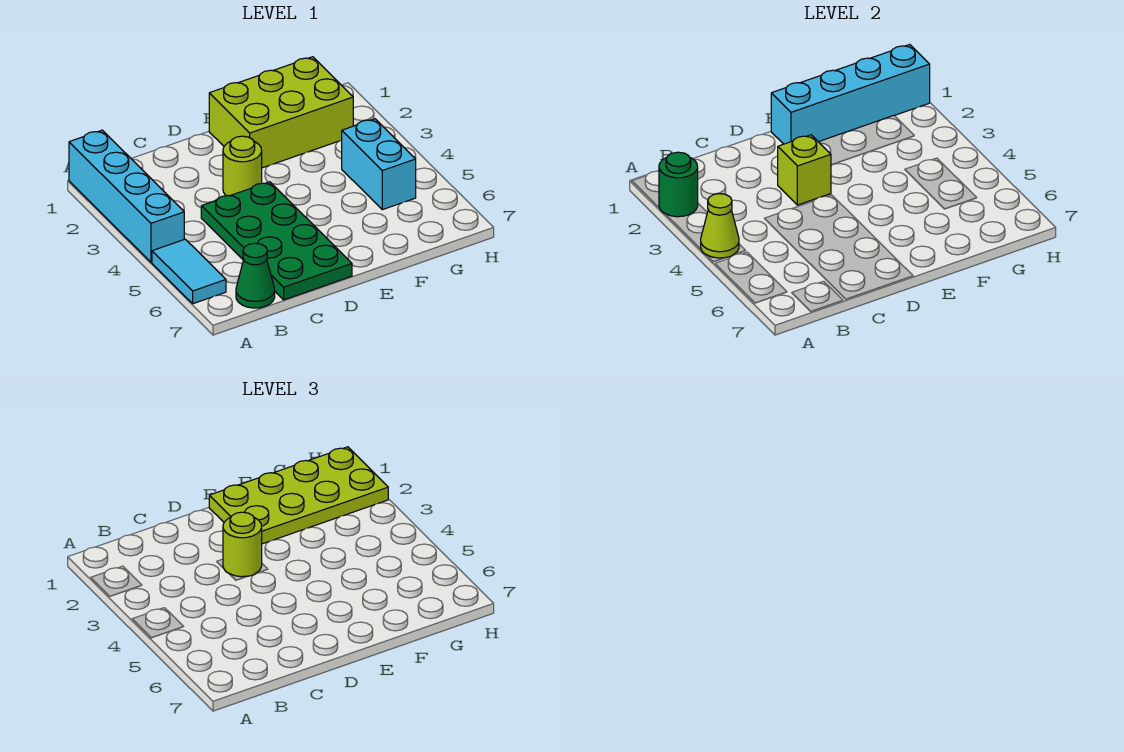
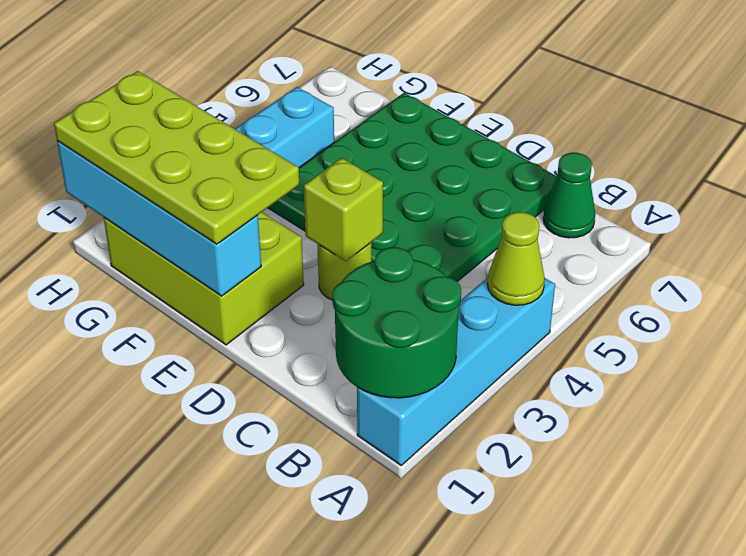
green round brick A2 level 2 -> green round brick A1:B2 level 2
cyan tile A5:A6 level 1 -> none
green plate C4:D7 level 1 -> green plate C4:F7 level 1
lime round brick D3 level 3 -> none

